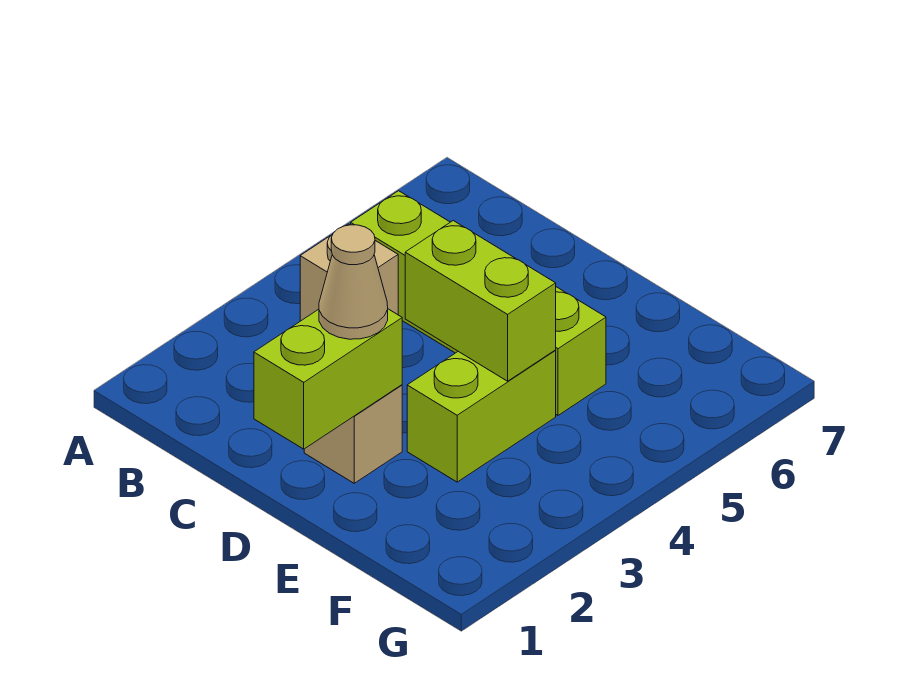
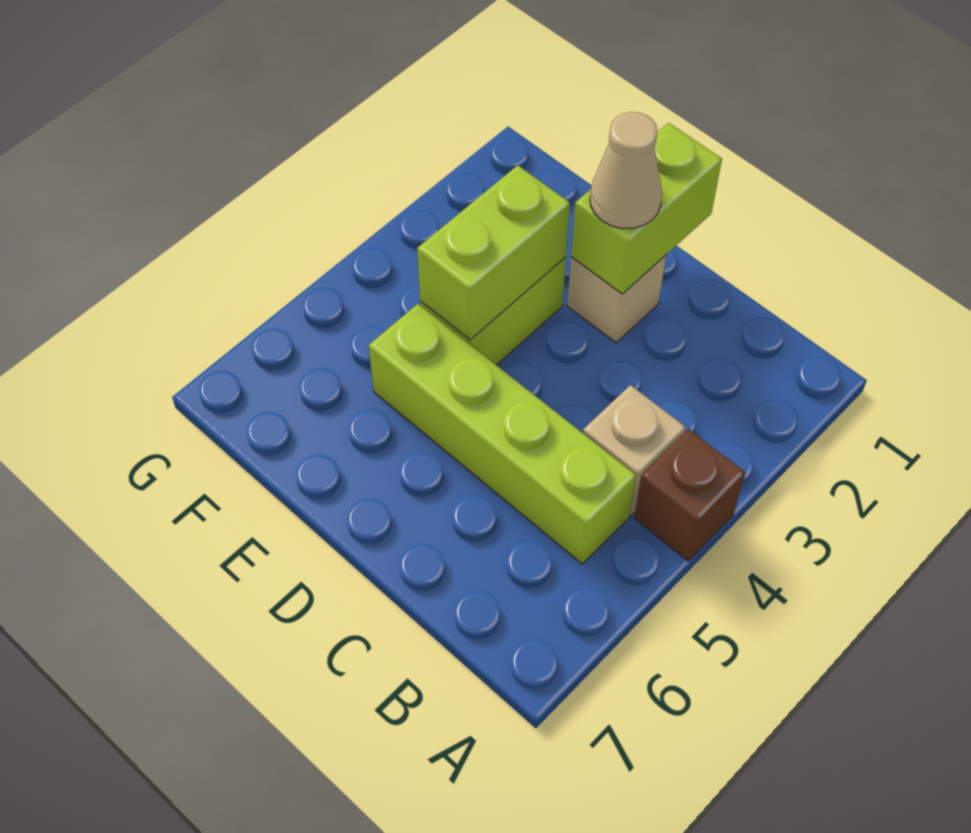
none -> brown brick A4 level 1
lime brick D4:E4 level 2 -> lime brick E3:E4 level 2

